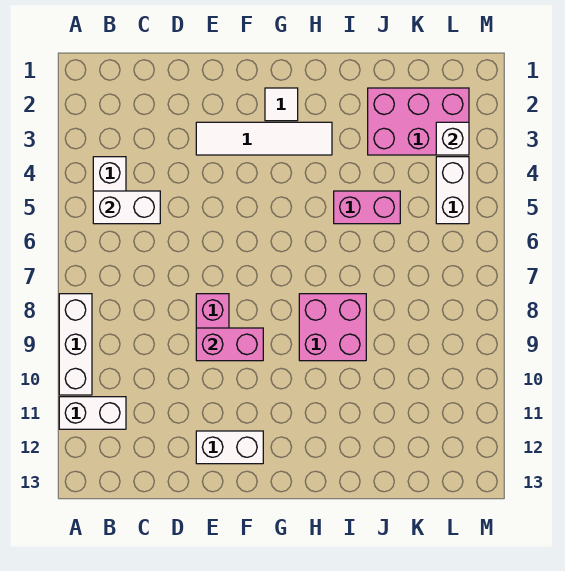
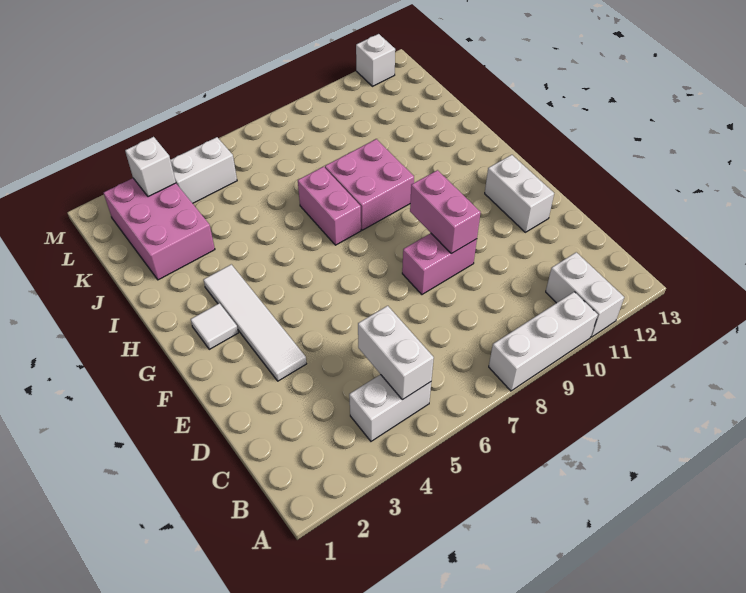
pink brick I5:J5 level 1 -> pink brick H7:I7 level 1
none -> white brick M12 level 1

